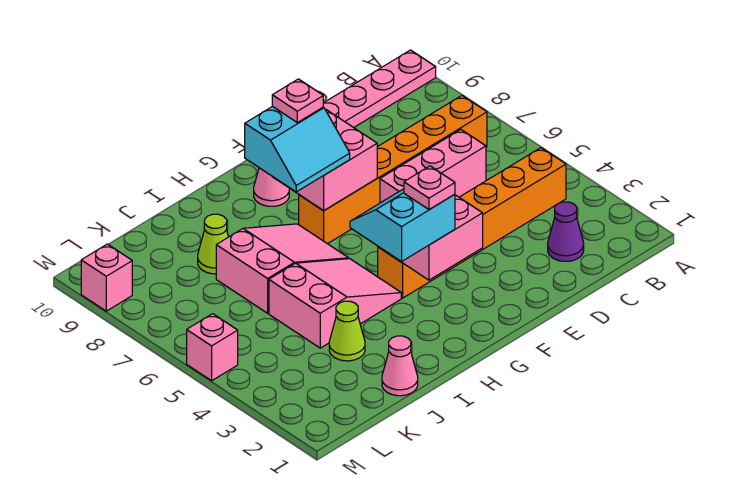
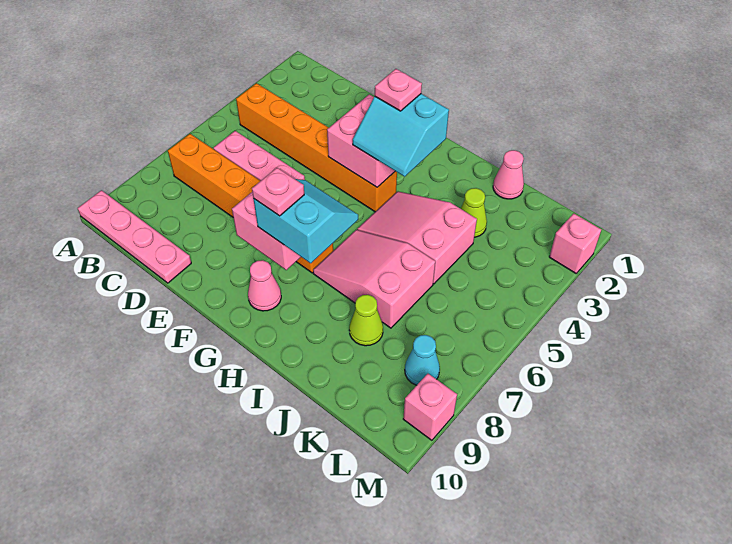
purple cone C2 level 1 -> none
none -> cyan cone L8 level 1
pink brick M5 level 1 -> pink brick M2 level 1

